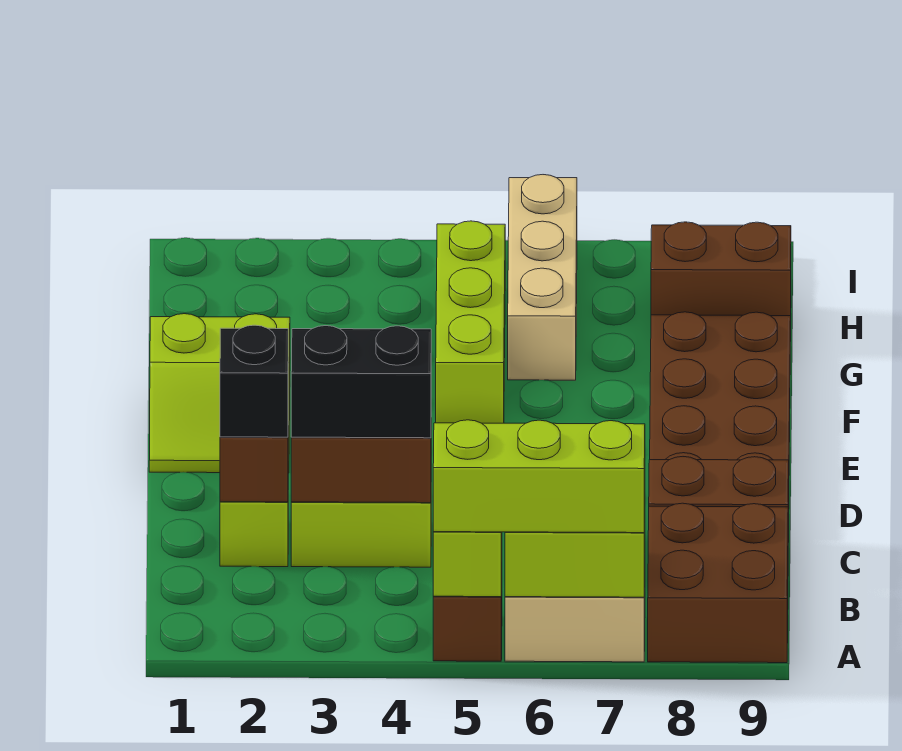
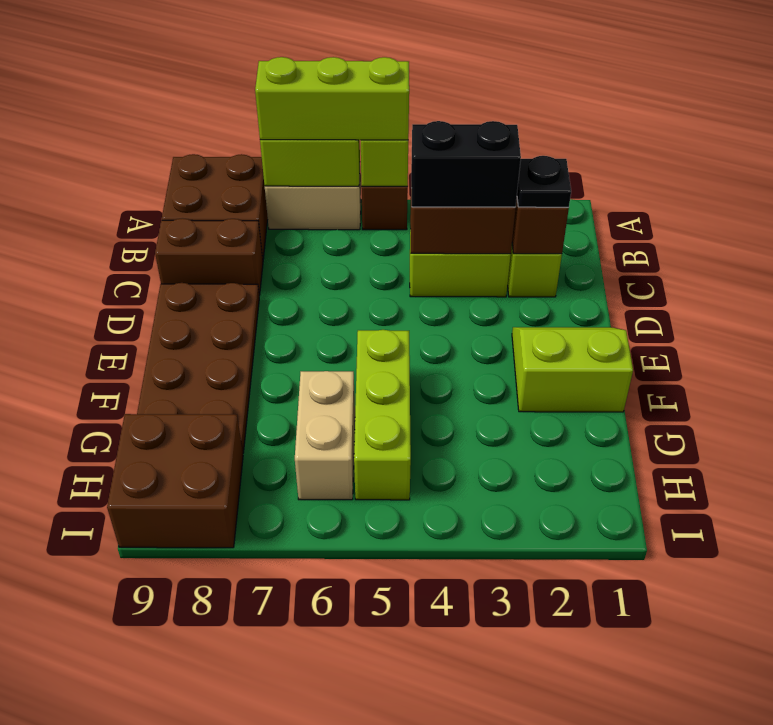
black brick C2 level 3 -> black plate C2 level 3
tan brick G6:I6 level 1 -> tan brick G6:H6 level 1
brown brick H8:H9 level 1 -> brown brick H8:I9 level 1

